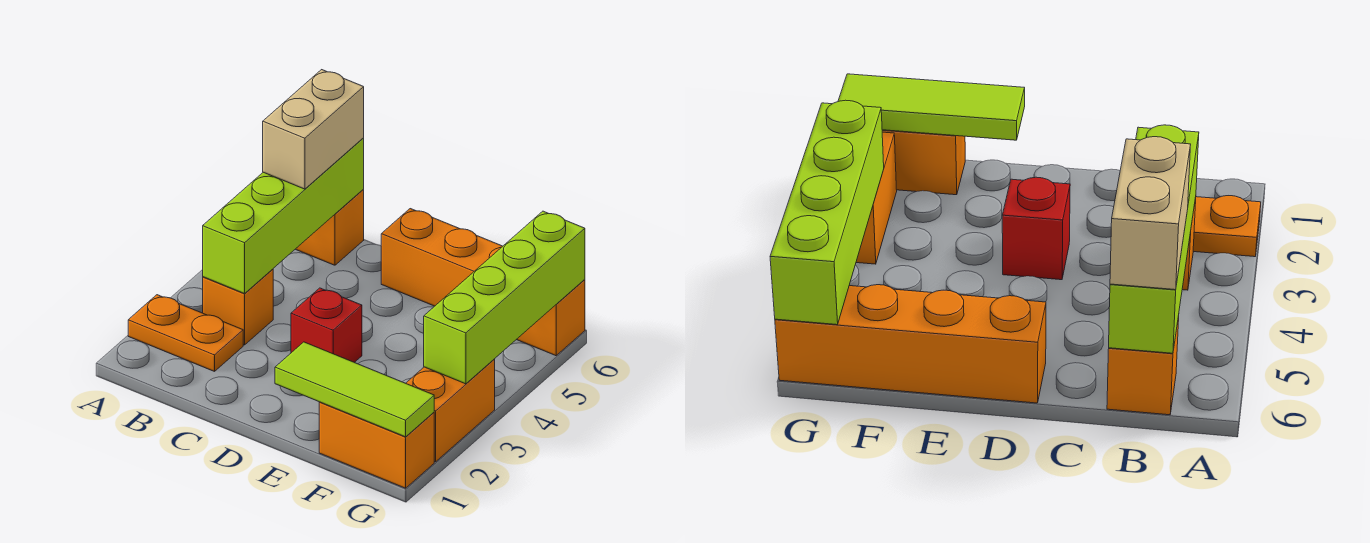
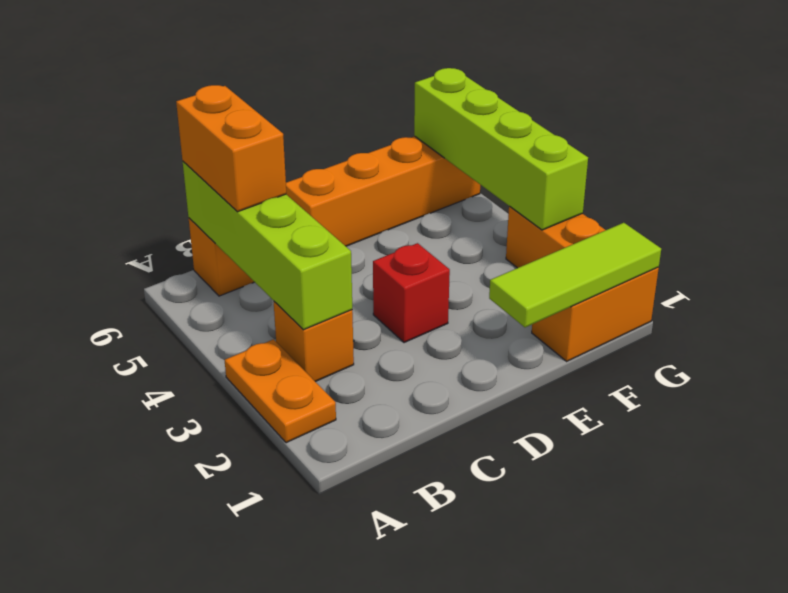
orange plate A2:B2 level 1 -> orange plate A2:A3 level 1
tan brick B5:B6 level 3 -> orange brick B5:B6 level 3

